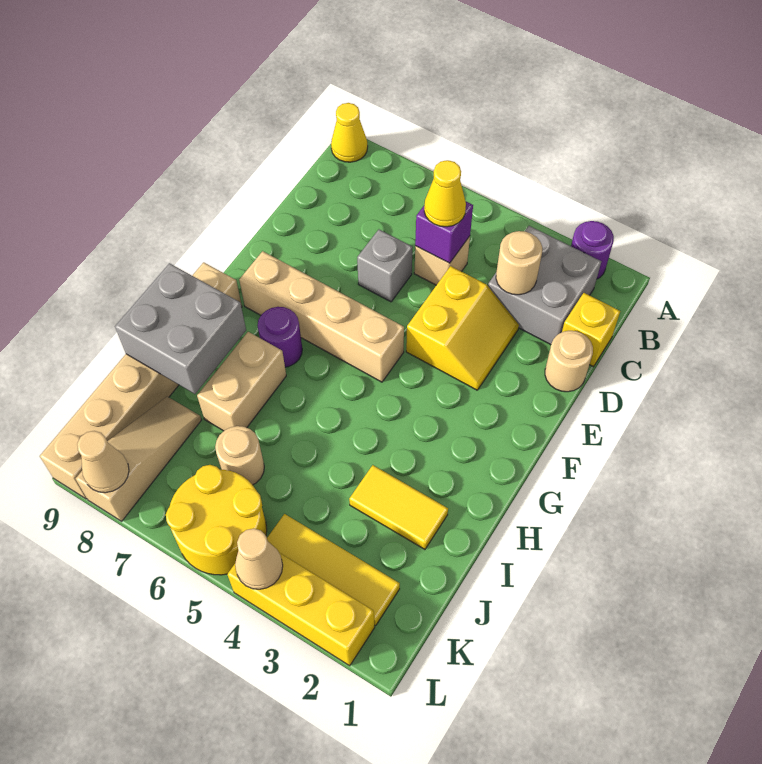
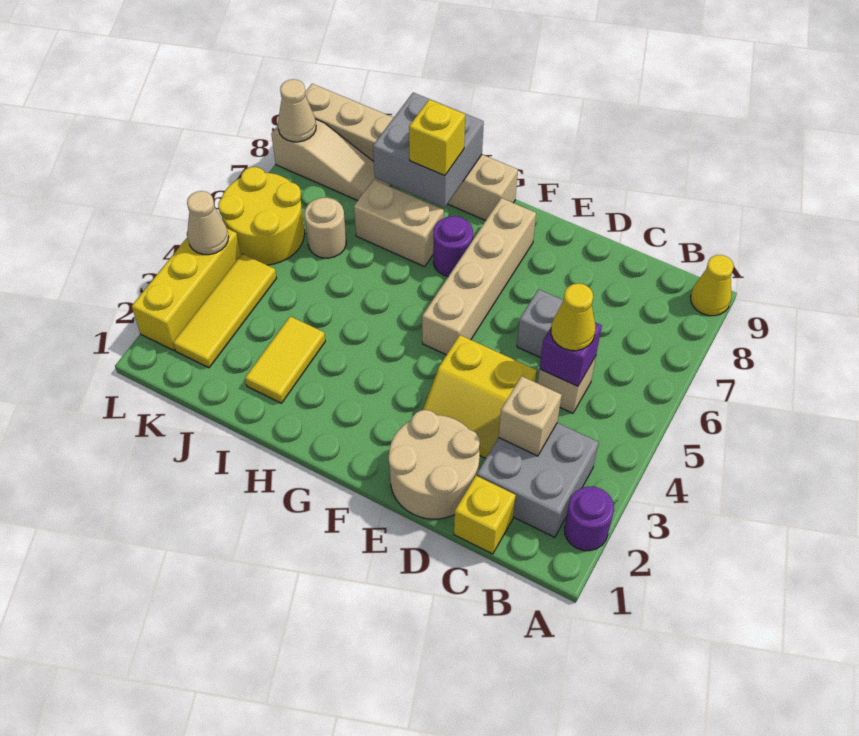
tan round brick C3 level 2 -> tan brick C3 level 2
tan round brick D1 level 1 -> tan round brick D1:E2 level 1
none -> yellow brick H8 level 3

